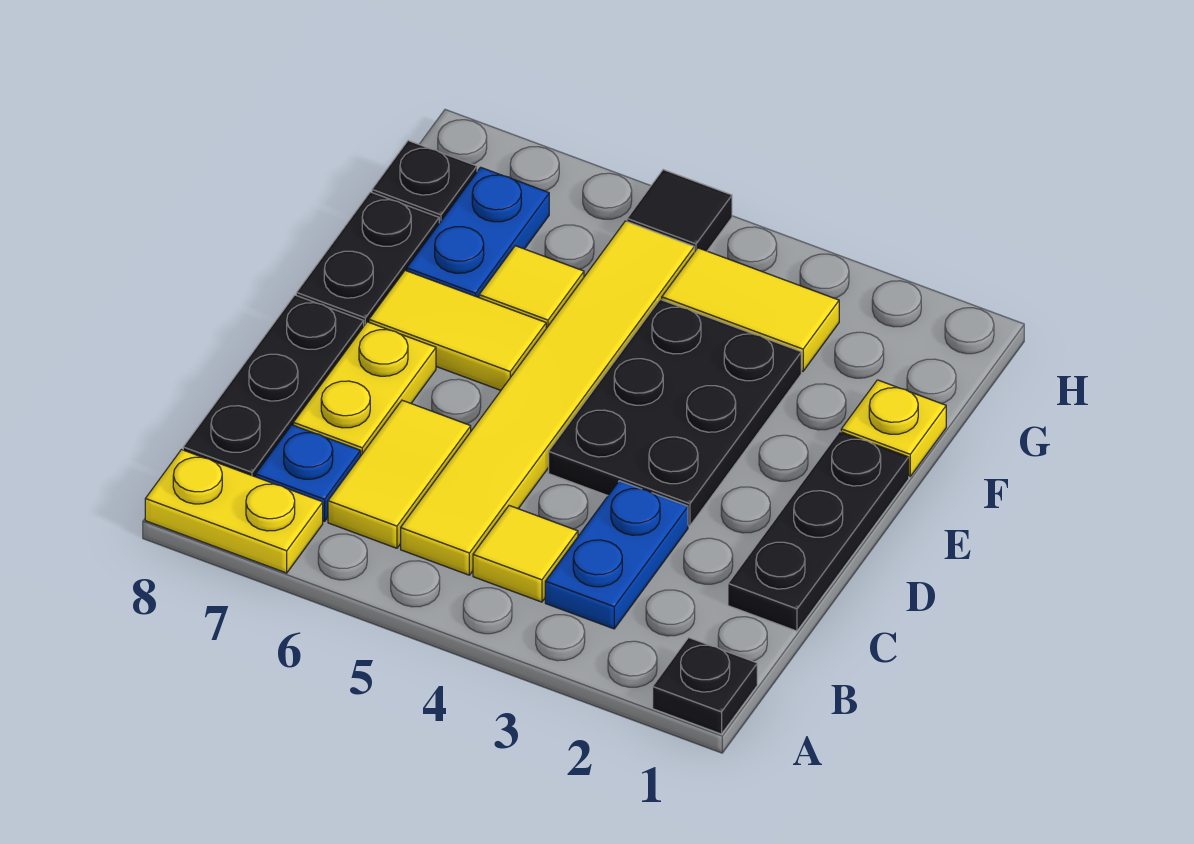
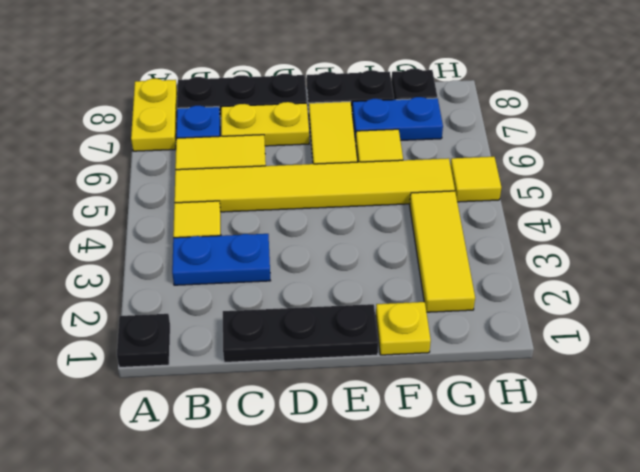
black plate D3:F4 level 1 -> none
yellow tile G3:G4 level 1 -> yellow tile G2:G4 level 1
black tile H5 level 1 -> yellow tile H5 level 1

